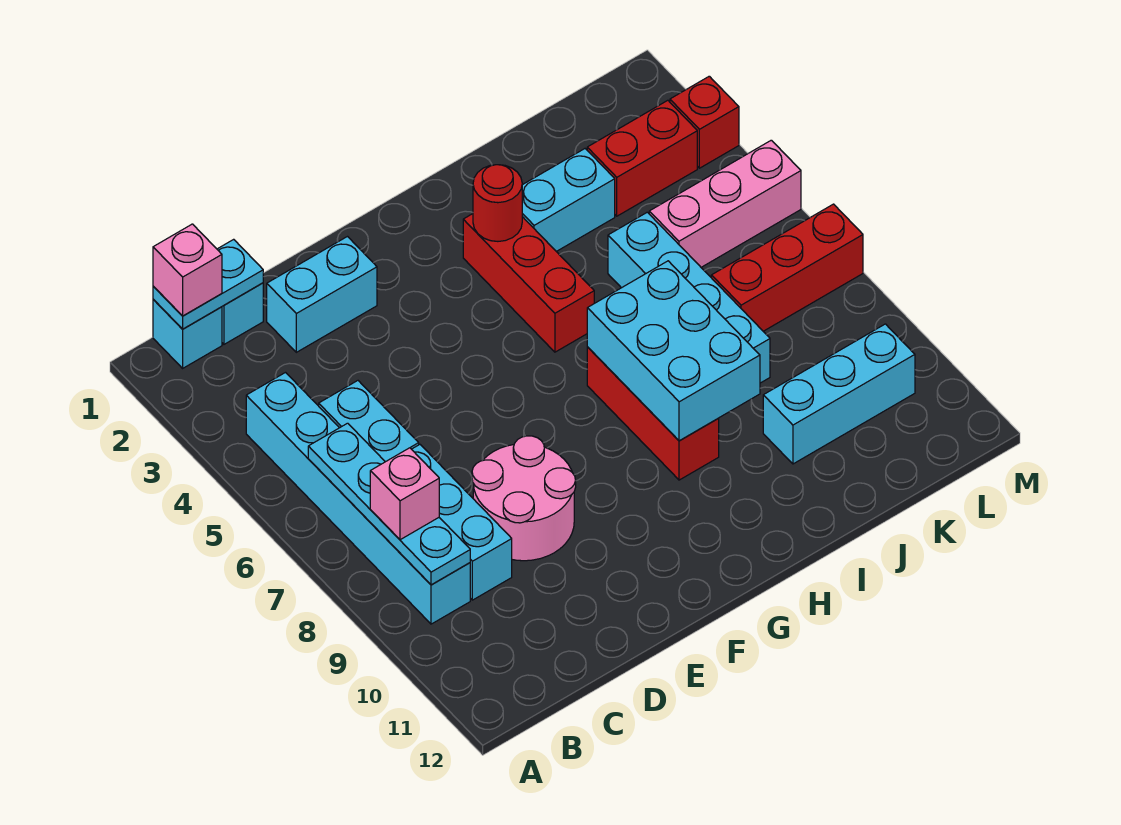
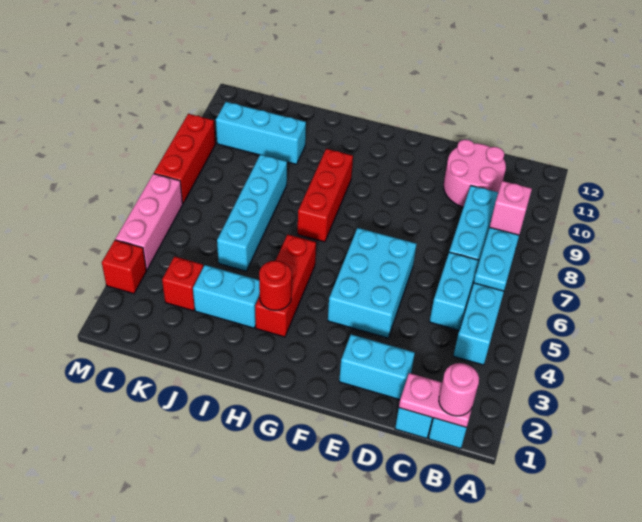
cyan plate B1:C1 level 2 -> pink plate B1:C1 level 2
pink brick B1 level 3 -> pink round brick B1 level 3
pink round brick D8:E9 level 1 -> pink round brick C10:D11 level 1
cyan brick H7:I9 level 2 -> cyan brick E4:F6 level 1
red brick K3:L3 level 1 -> red brick K3 level 1
pink brick K5:M5 level 1 -> pink brick M4:M6 level 1
red brick K7:M7 level 1 -> red brick M7:M9 level 1

